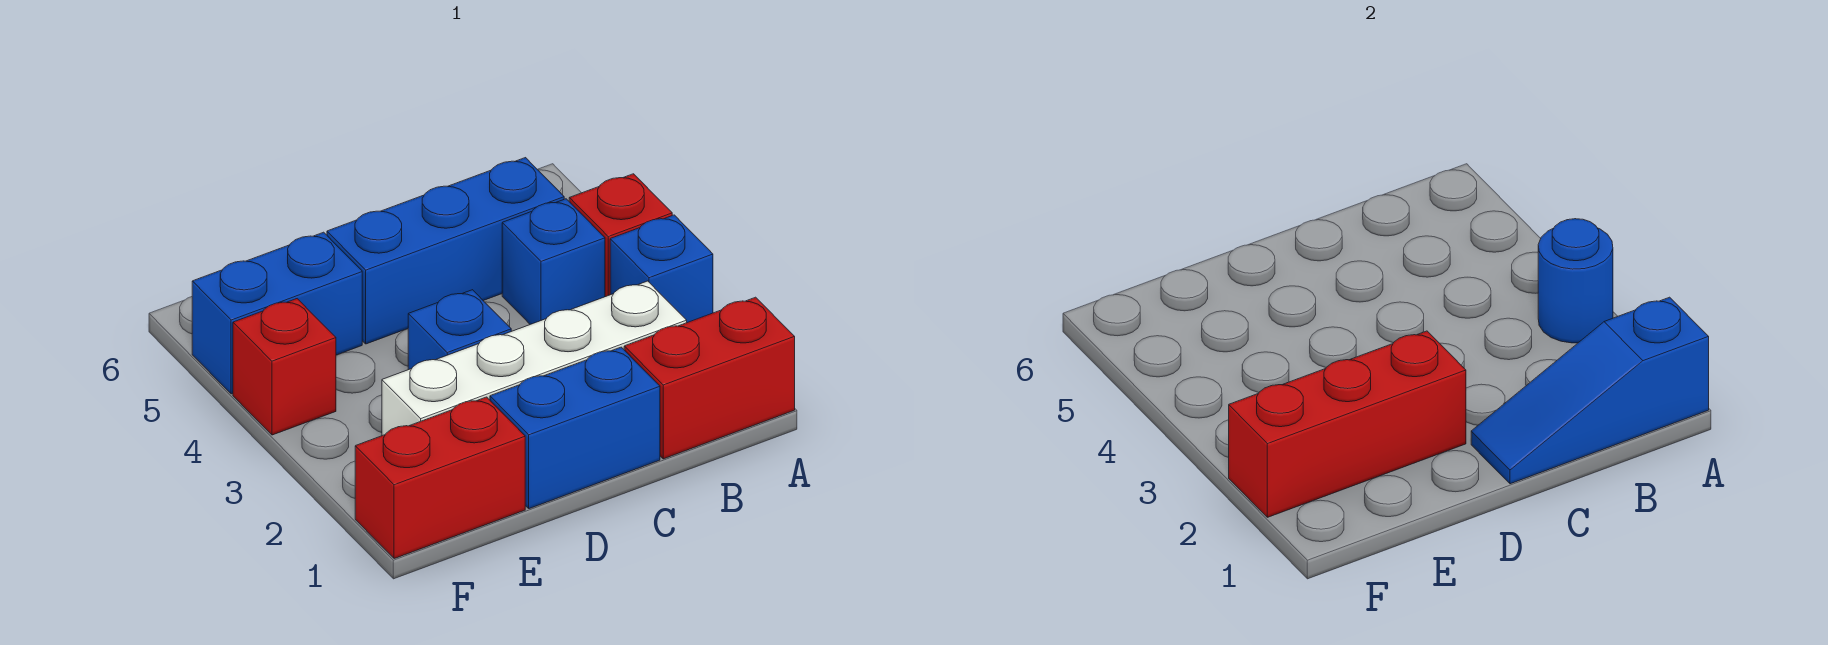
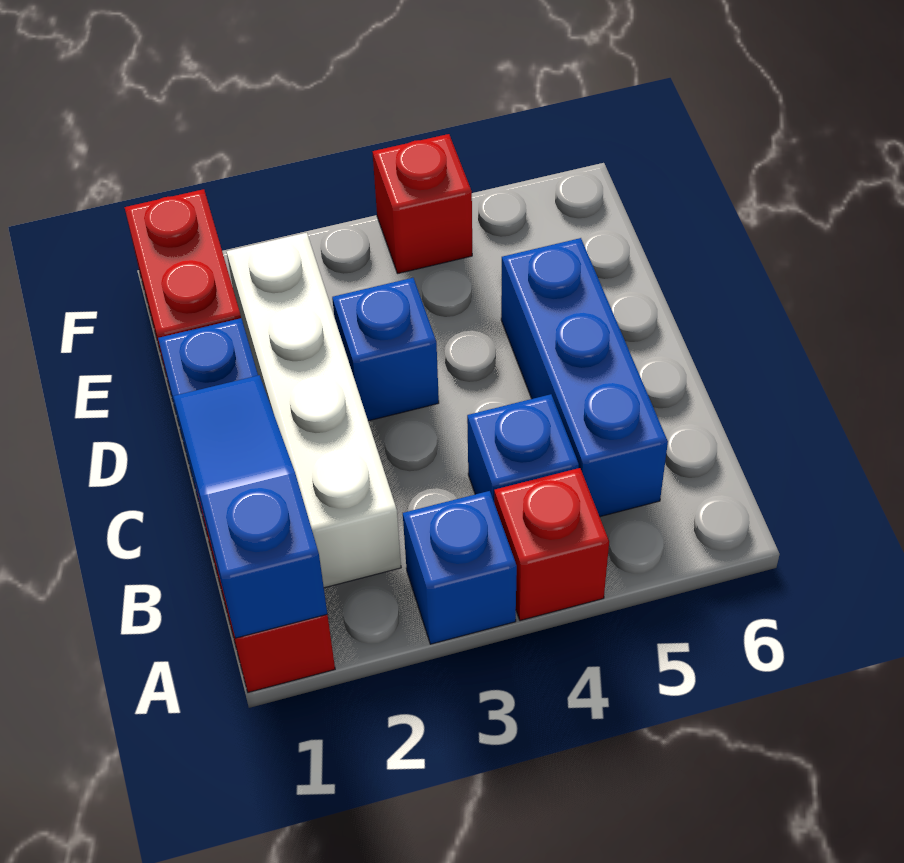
blue round brick A3 level 2 -> none
red brick D2:F2 level 2 -> none
blue brick E5:F5 level 1 -> none

